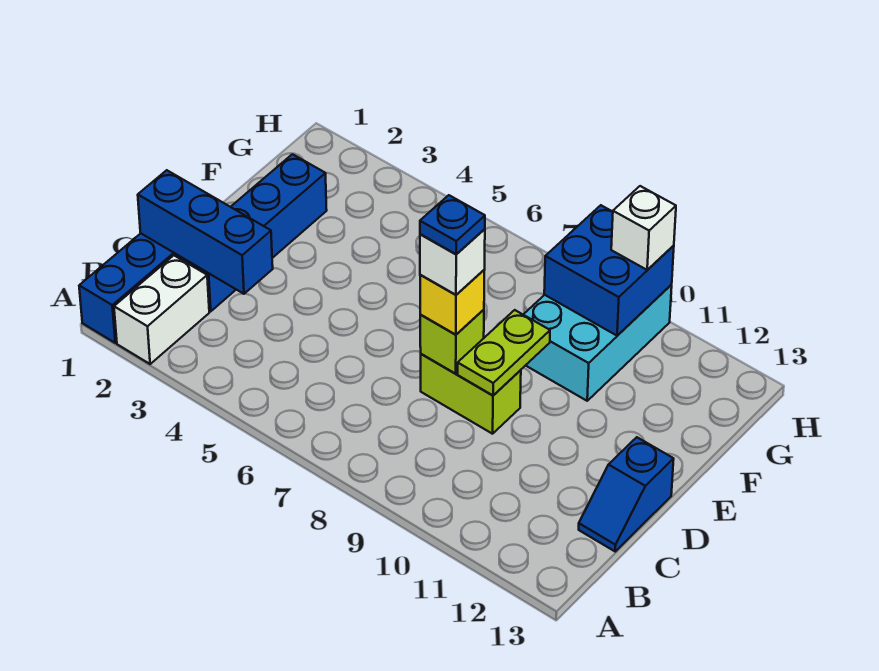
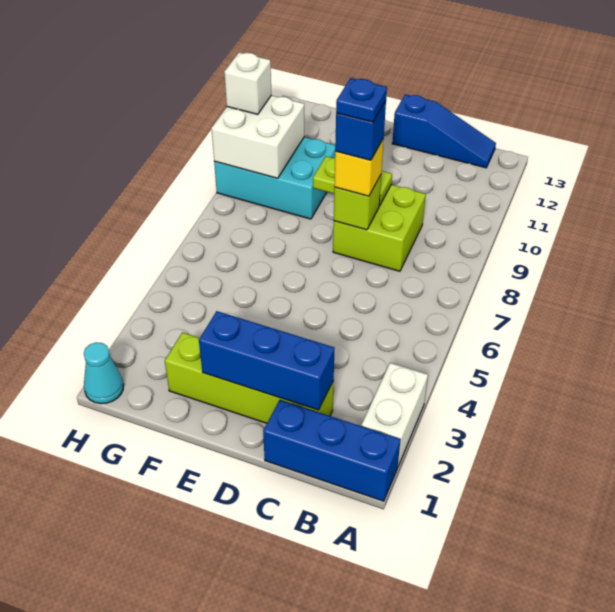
white brick A2:B2 level 1 -> white brick A2:A3 level 1
blue brick C1:C3 level 2 -> blue brick C2:E2 level 2
blue brick C2:F2 level 1 -> lime brick C2:F2 level 1
blue slope C13:D13 level 1 top D -> blue slope B13:D13 level 1 top D
lime brick D8:D9 level 1 -> lime brick C8:D9 level 1
white brick D8 level 4 -> blue brick D8 level 4
blue brick G9:H10 level 2 -> white brick G9:H10 level 2
none -> cyan cone H1 level 1

